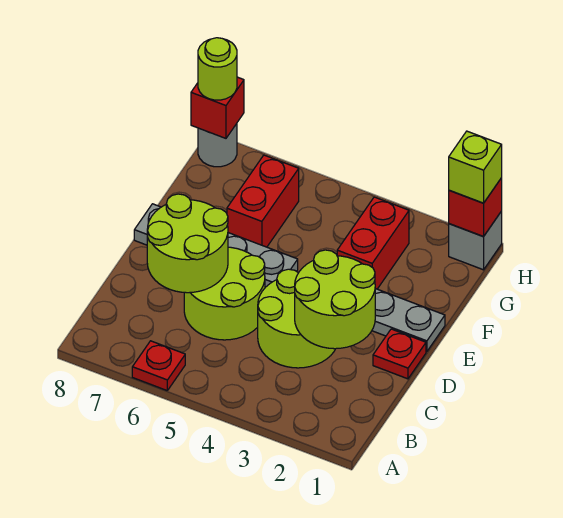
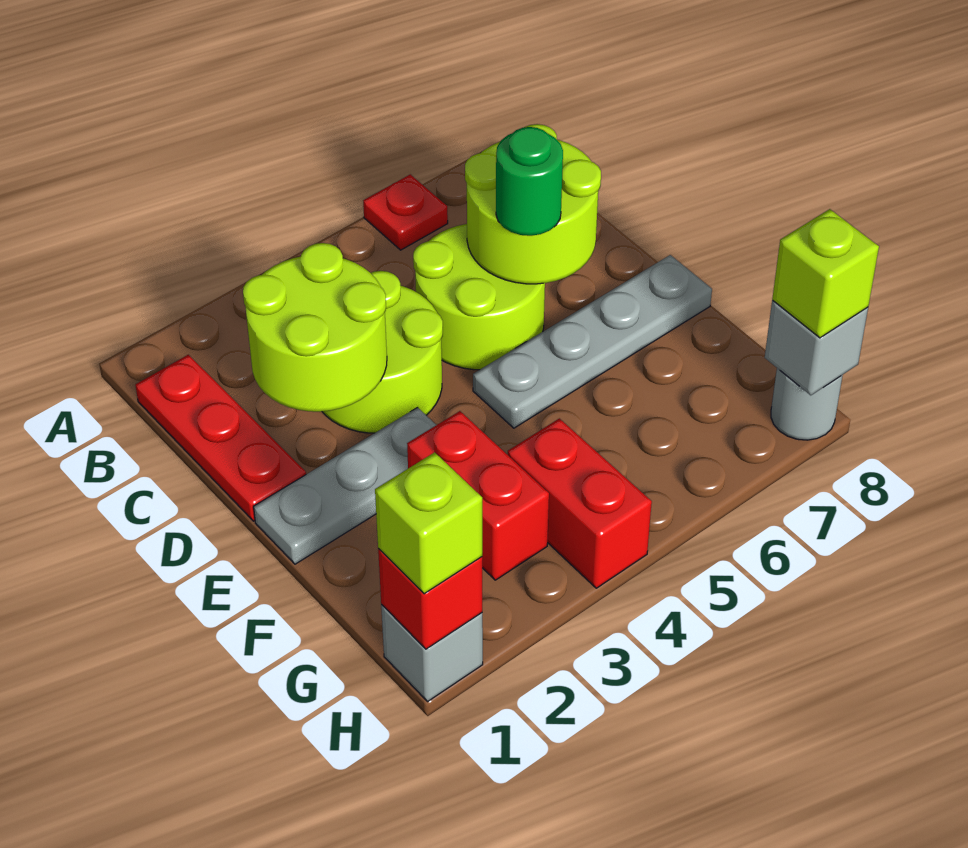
red plate D1 level 1 -> red plate B1:D1 level 1
none -> green round brick D6 level 3
red brick F6:G6 level 1 -> red brick G4:H4 level 1
red brick H8 level 2 -> grey brick H8 level 2
lime round brick H8 level 3 -> lime brick H8 level 3

